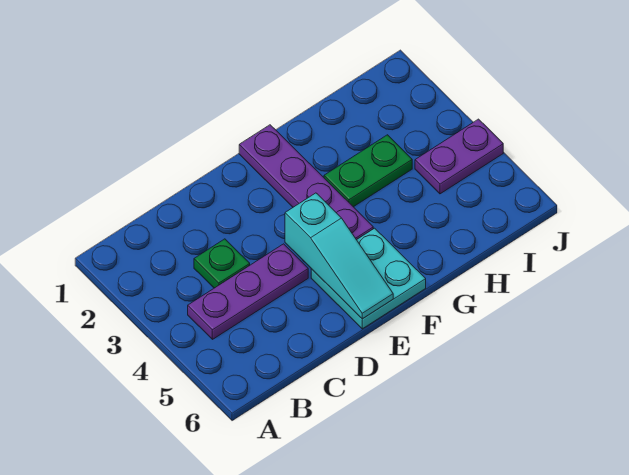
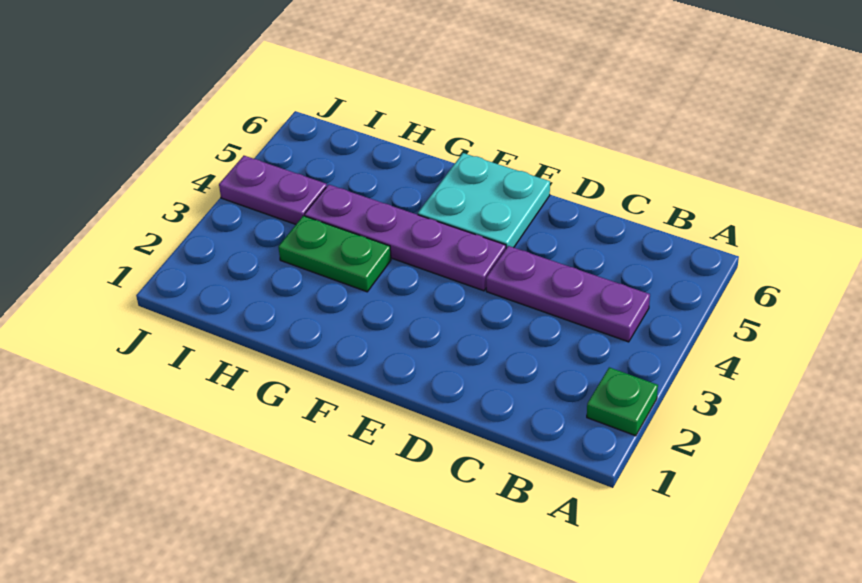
green plate C3 level 1 -> green plate A2 level 1
cyan slope E4:E6 level 2 top 4 -> none
purple plate F1:F4 level 1 -> purple plate E4:H4 level 1

